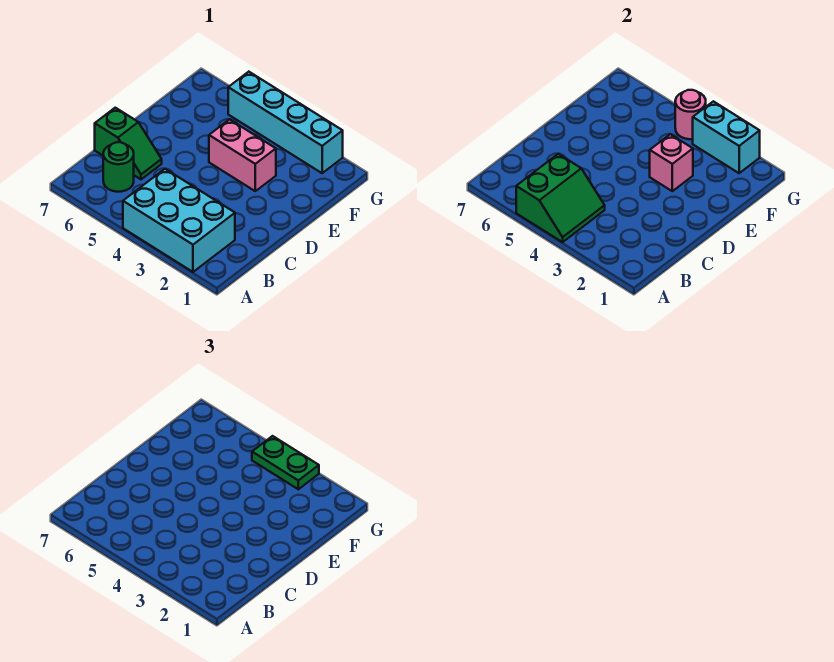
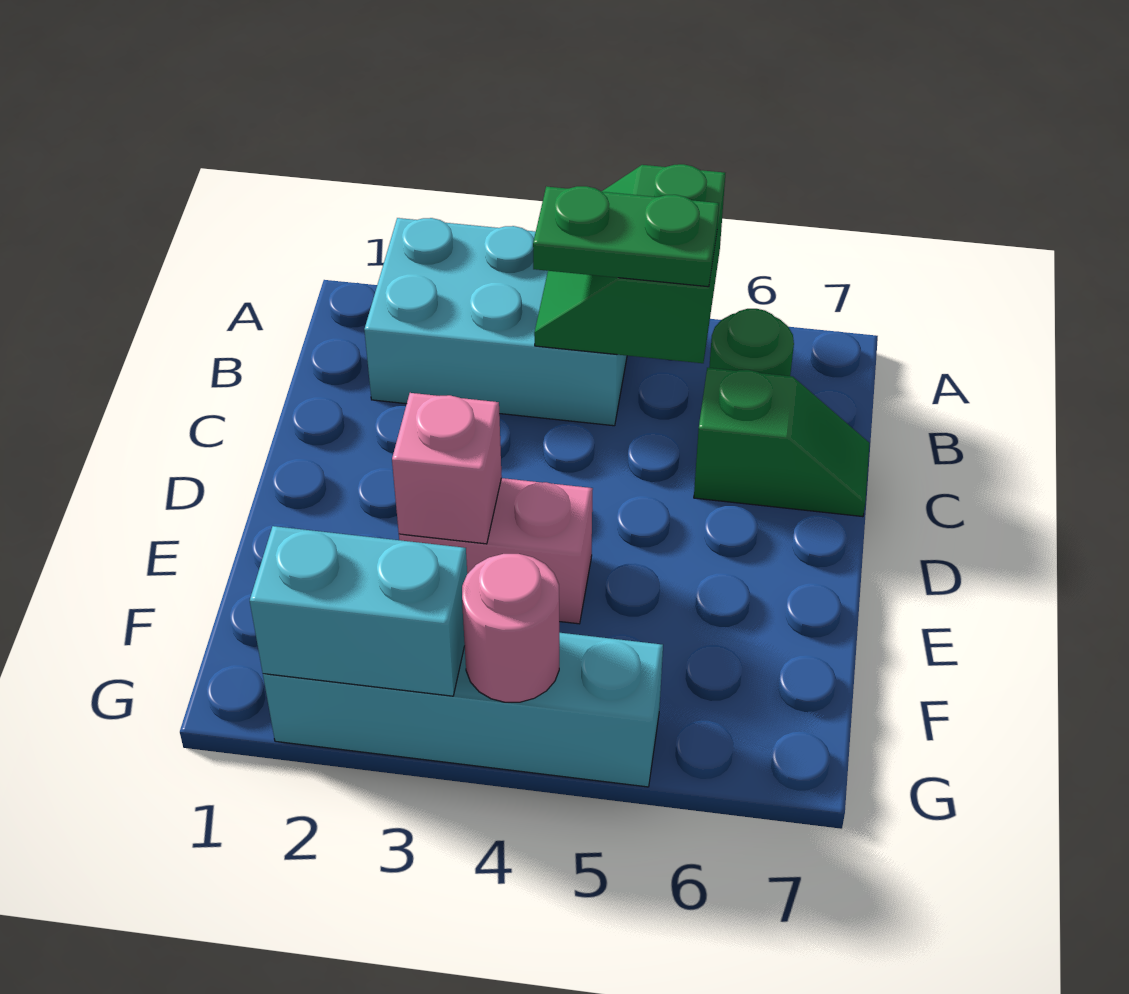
green slope C6:C7 level 1 top 7 -> green slope C6:C7 level 1 top 6
green plate G3:G4 level 3 -> green plate B4:B5 level 3

